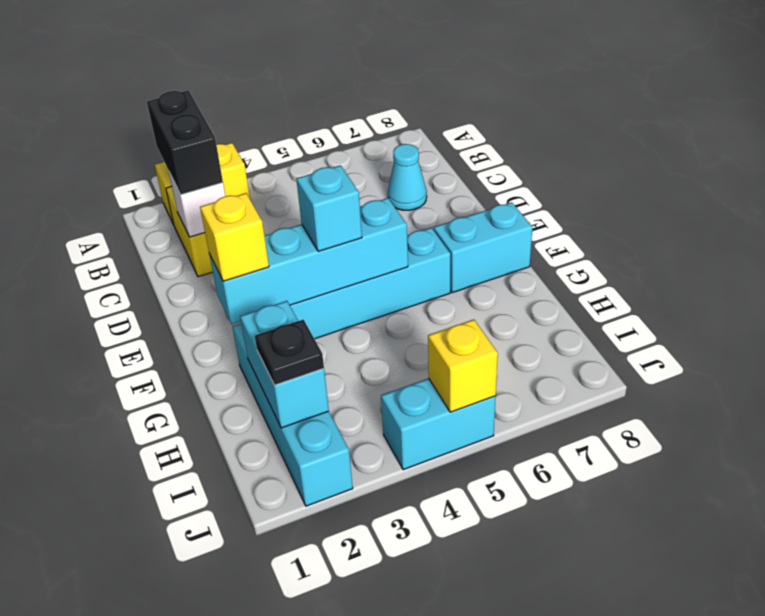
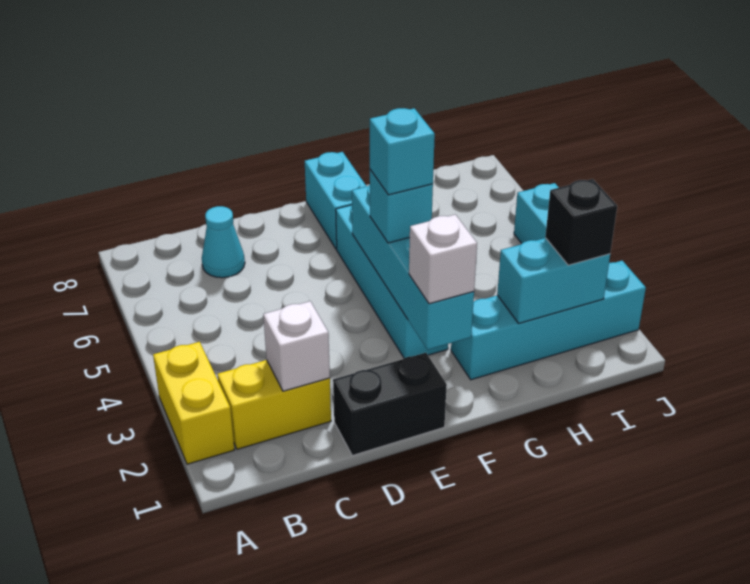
black brick B2:C2 level 3 -> black brick D1:E1 level 1
yellow brick F2 level 3 -> white brick F2 level 3
none -> cyan brick F4 level 4
black plate I2 level 3 -> black brick I2 level 3
yellow brick J5 level 2 -> none

